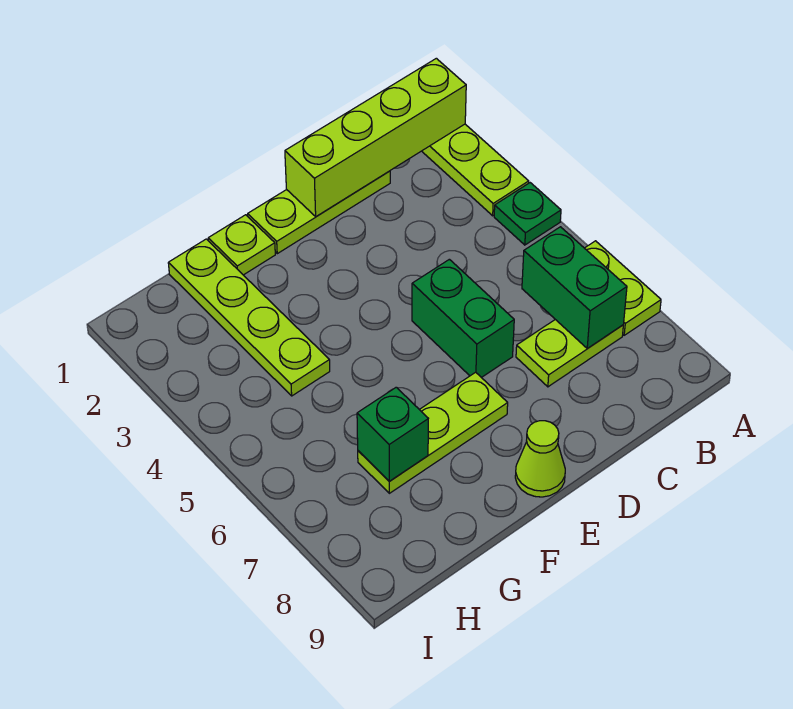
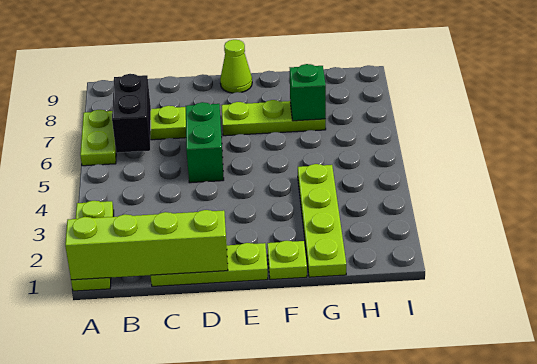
green plate A4 level 1 -> none
green brick B6:B7 level 2 -> black brick B6:B7 level 2

